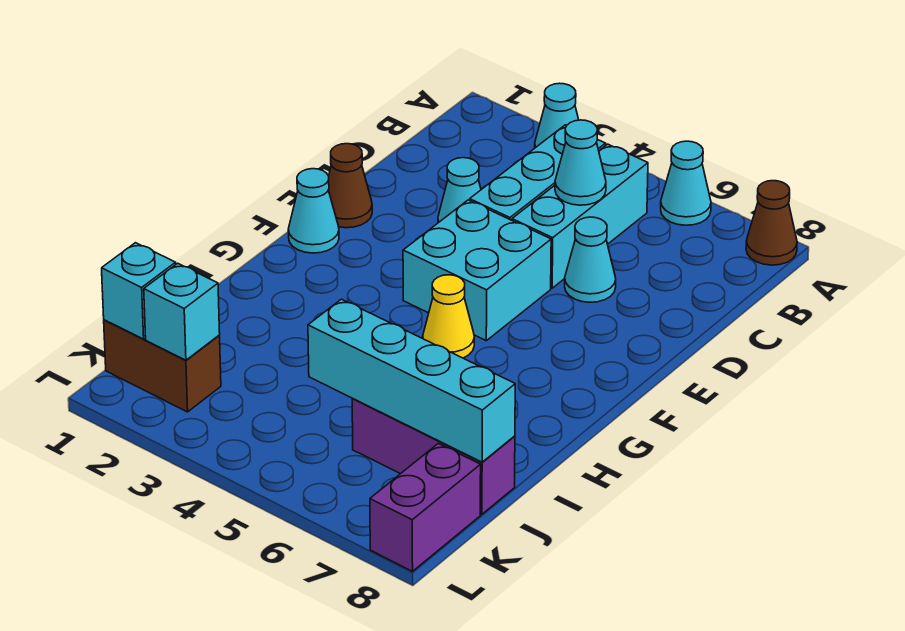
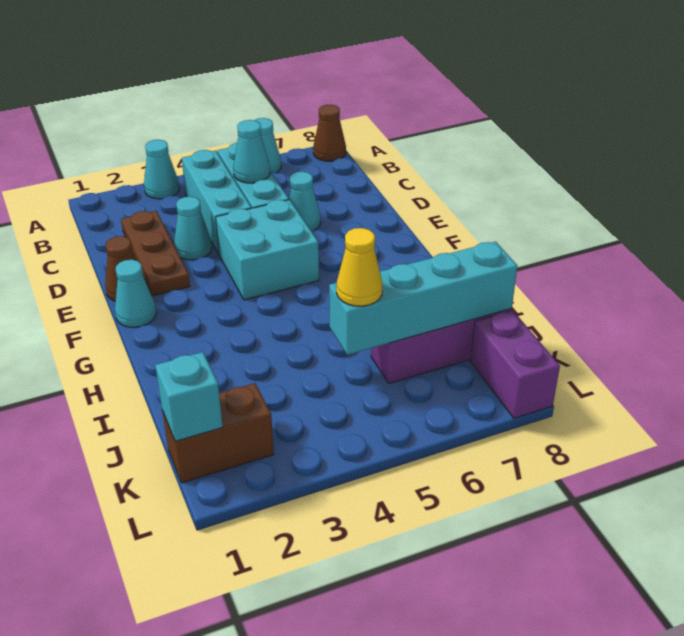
none -> brown plate C2:E2 level 1
yellow cone G5 level 1 -> yellow cone J5 level 3
cyan brick K2 level 2 -> none

